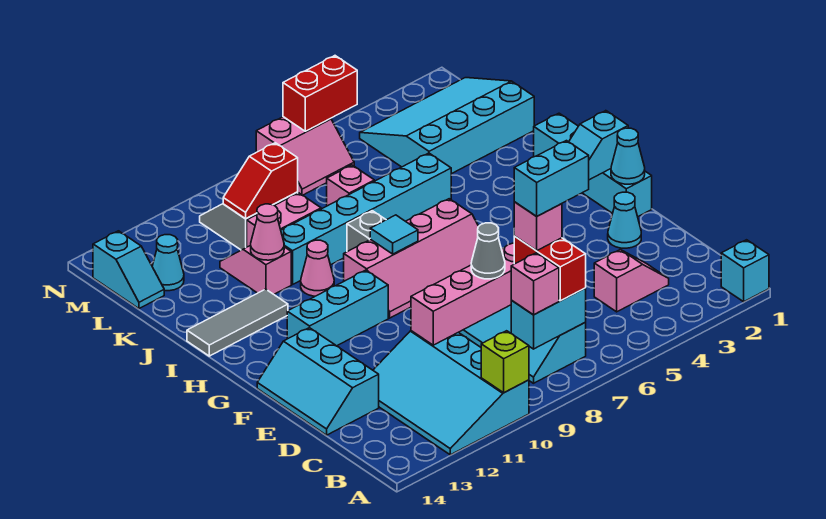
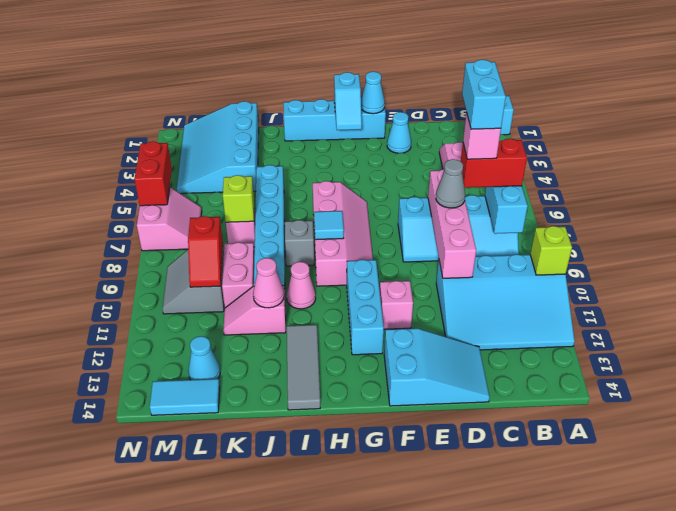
pink brick B8 level 3 -> pink brick F11 level 1
cyan slope D13:F14 level 1 top 13 -> cyan slope D13:F14 level 1 top F
none -> lime brick K7 level 2
cyan slope L14:M14 level 1 top M -> cyan tile L14:M14 level 1

